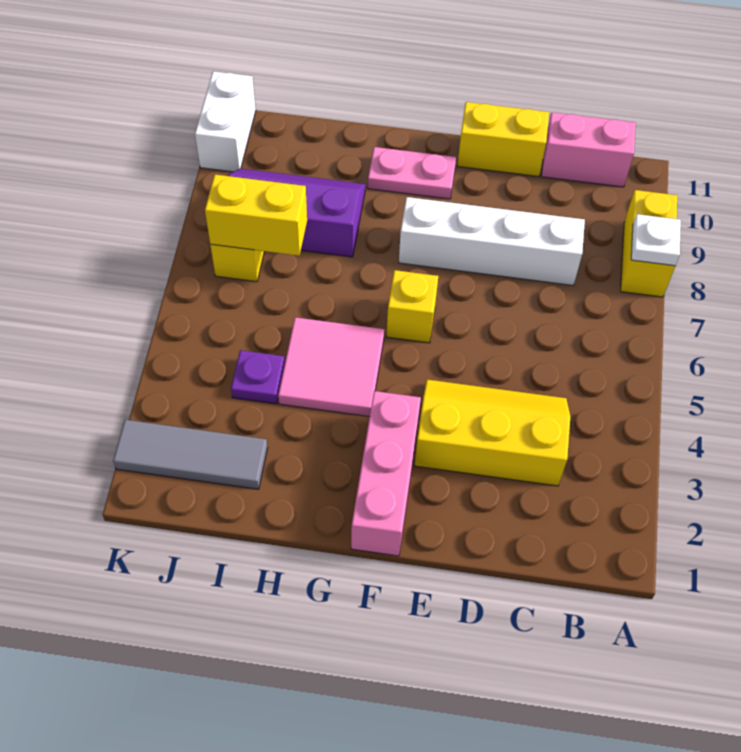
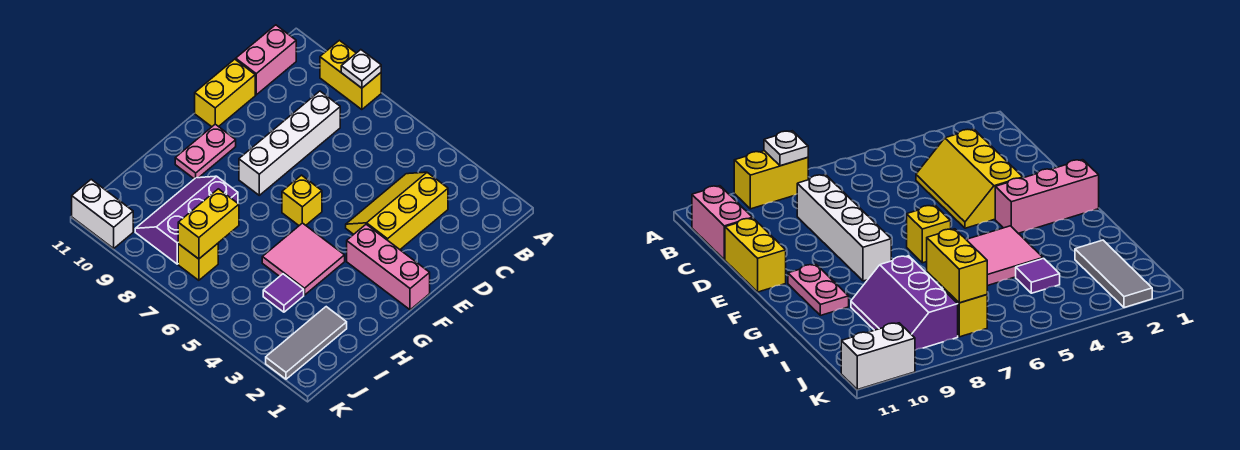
purple plate I4 level 1 -> purple tile I4 level 1

